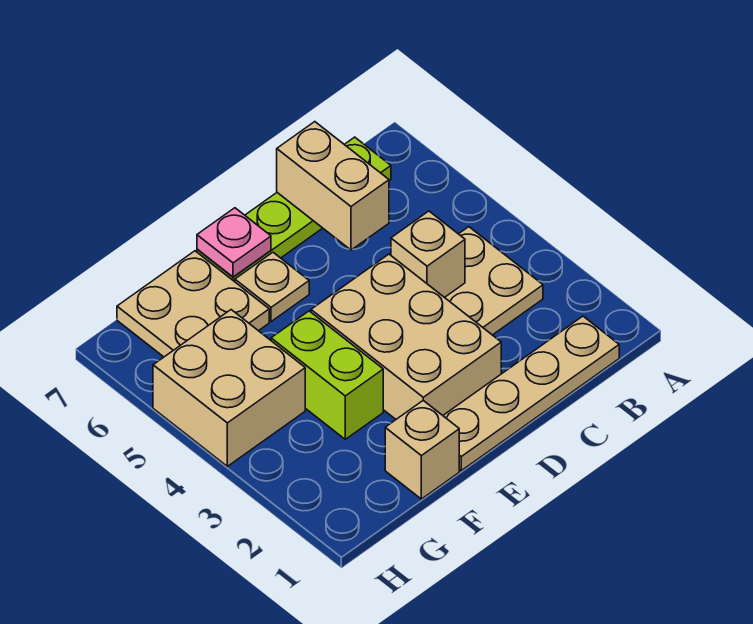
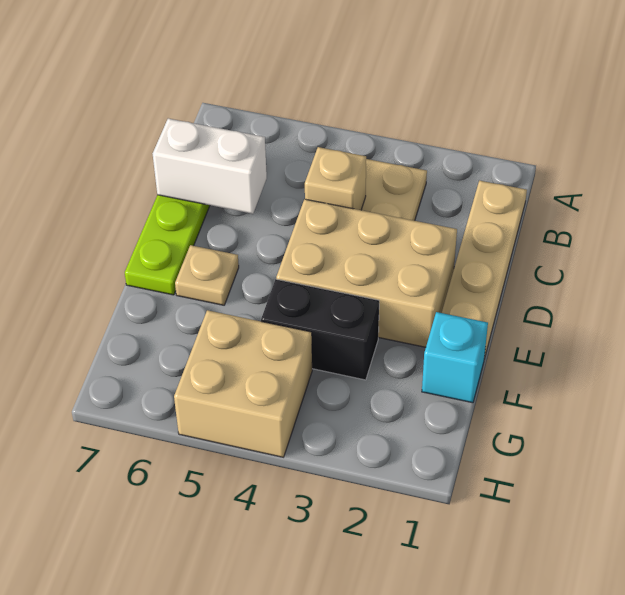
tan brick C6:C7 level 2 -> white brick C6:C7 level 2
pink plate E7 level 2 -> none
tan brick F1 level 1 -> cyan brick F1 level 1
lime brick F3:F4 level 1 -> black brick F3:F4 level 1
tan plate F6:G7 level 1 -> none

